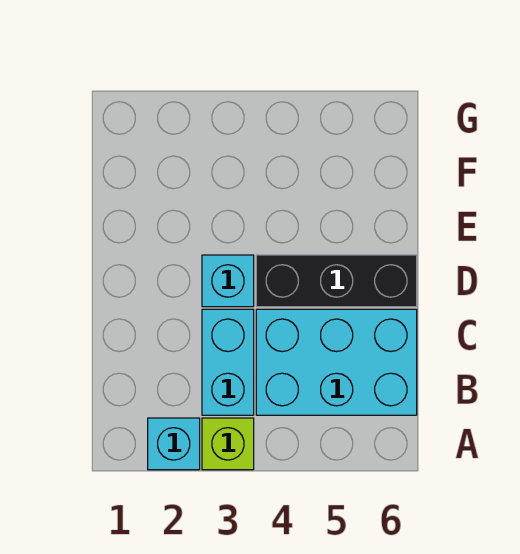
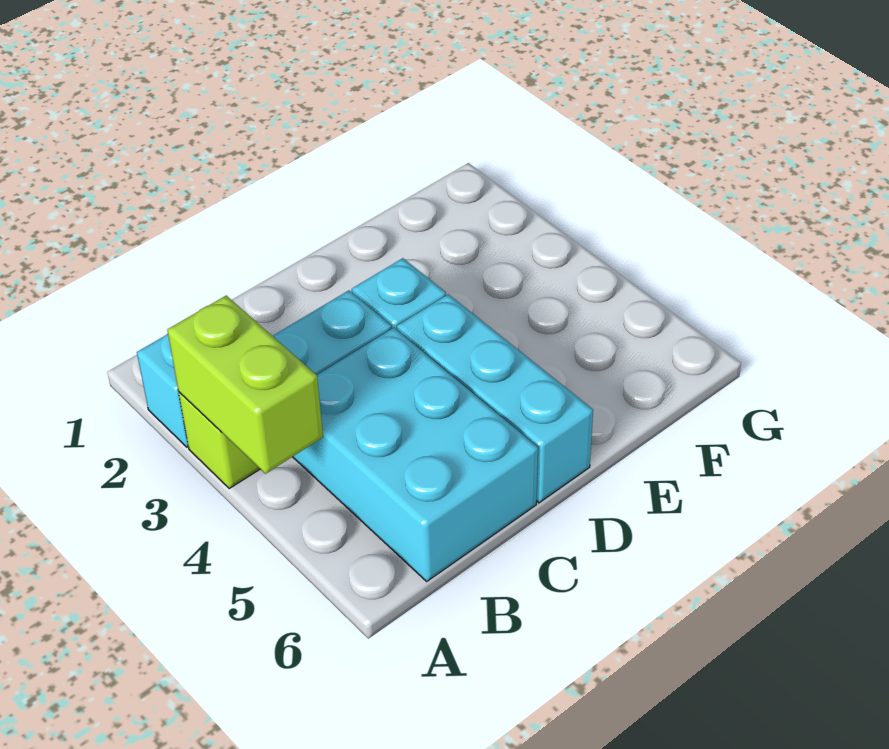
none -> lime brick A3:A4 level 2
black brick D4:D6 level 1 -> cyan brick D4:D6 level 1

